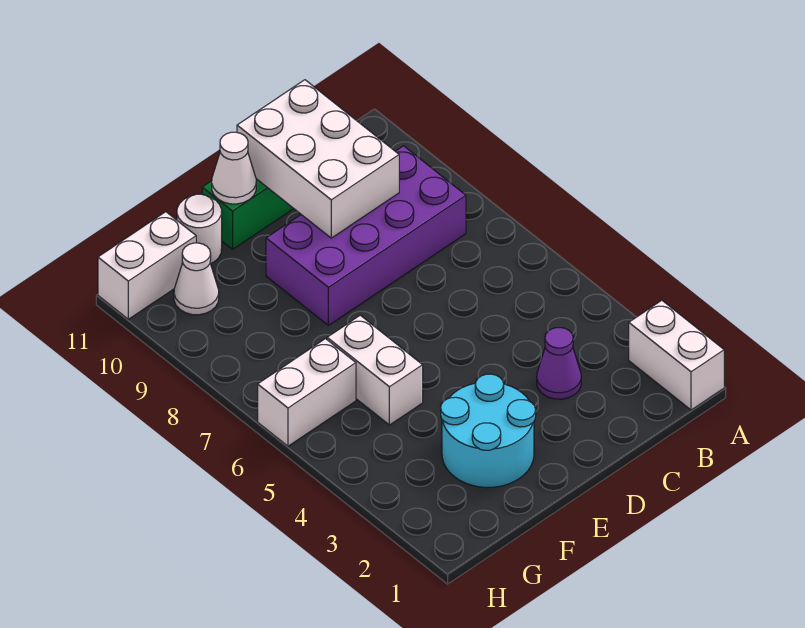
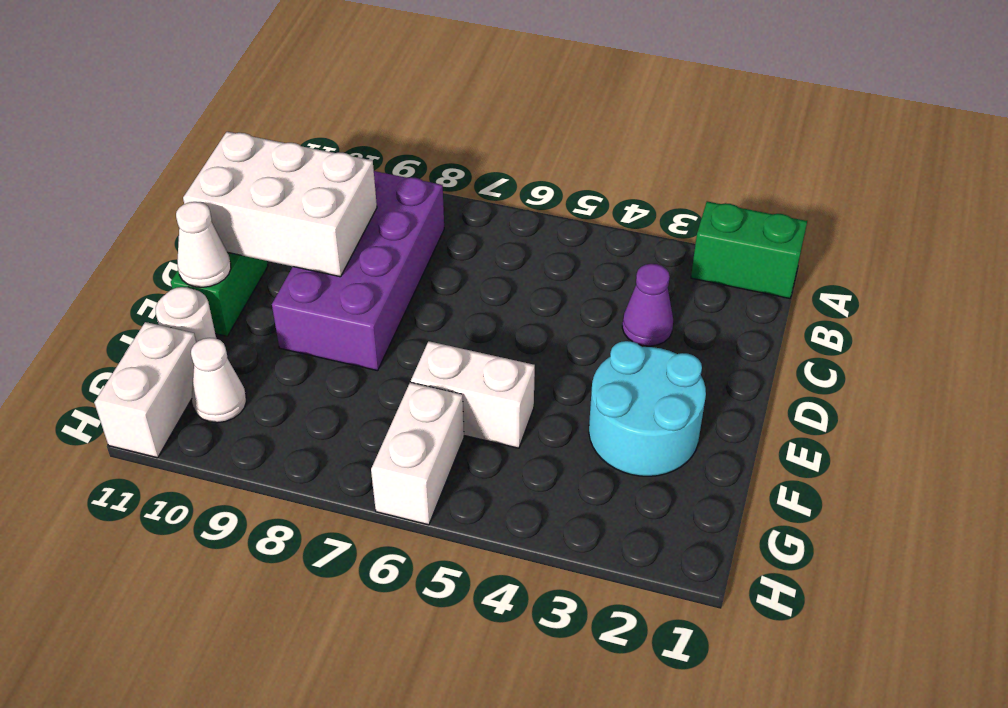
white brick A1:A2 level 1 -> green brick A1:A2 level 1

